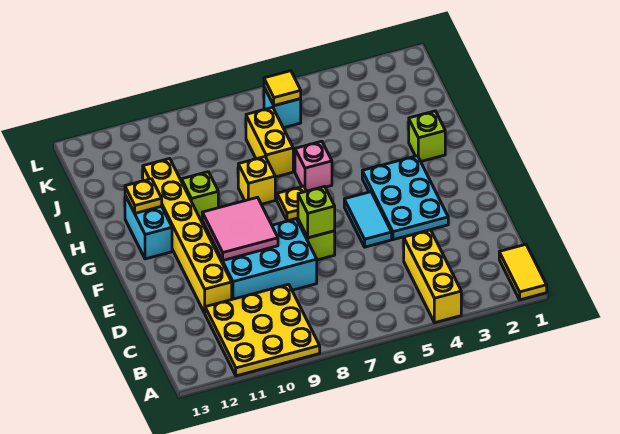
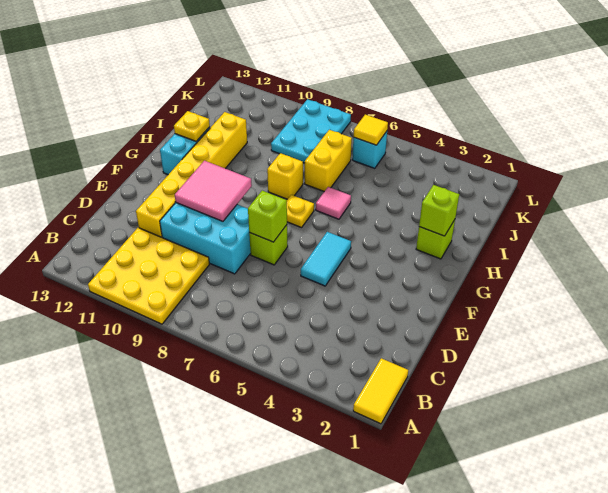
yellow brick A4:C4 level 1 -> none
cyan plate E3:G4 level 1 -> cyan plate J8:L9 level 1
pink brick H6 level 1 -> pink tile H6 level 1
lime brick H10 level 1 -> lime brick H2 level 2

